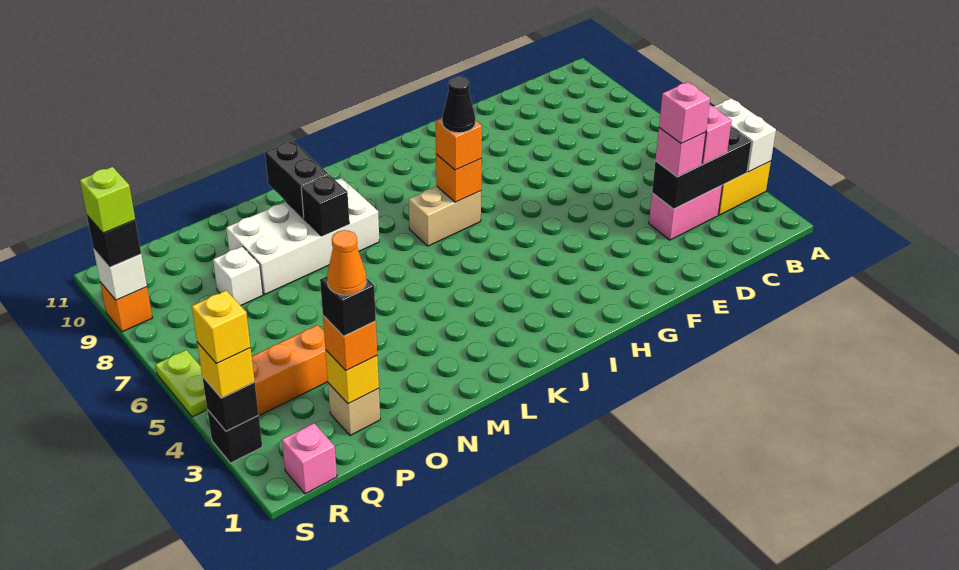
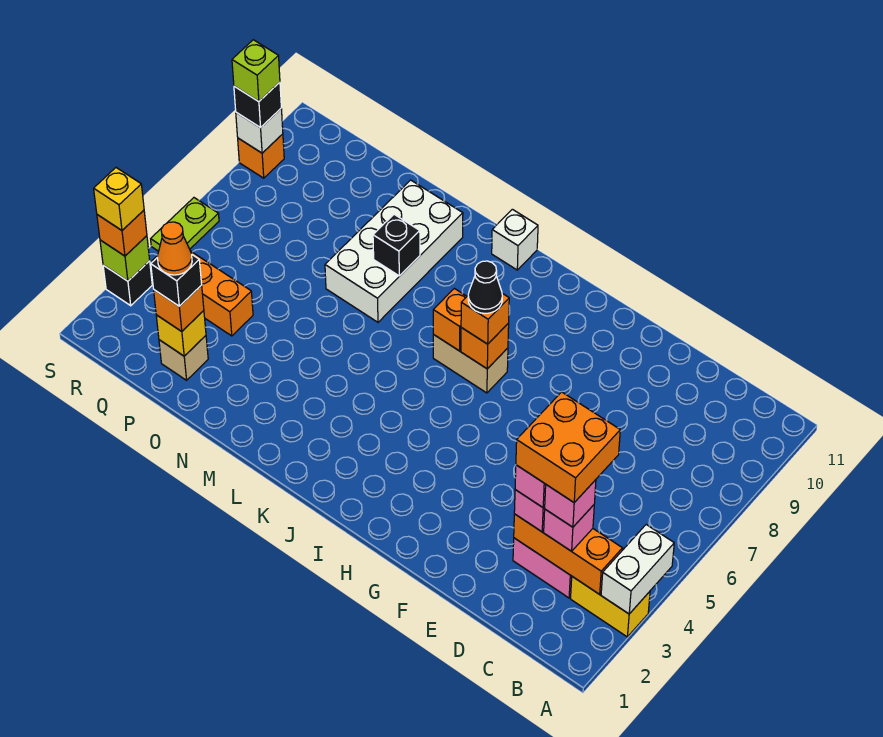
black brick B3:D3 level 2 -> orange brick B3:D3 level 2
none -> orange brick C3:D4 level 5
none -> orange brick J7 level 2
white brick L8:O9 level 1 -> white brick M7:N10 level 1
black brick M9:M10 level 2 -> none
white brick P8 level 1 -> white brick K11 level 1
pink brick R1 level 1 -> pink brick C3 level 4
black brick S3 level 2 -> lime brick S3 level 2
yellow brick S3 level 3 -> orange brick S3 level 3

